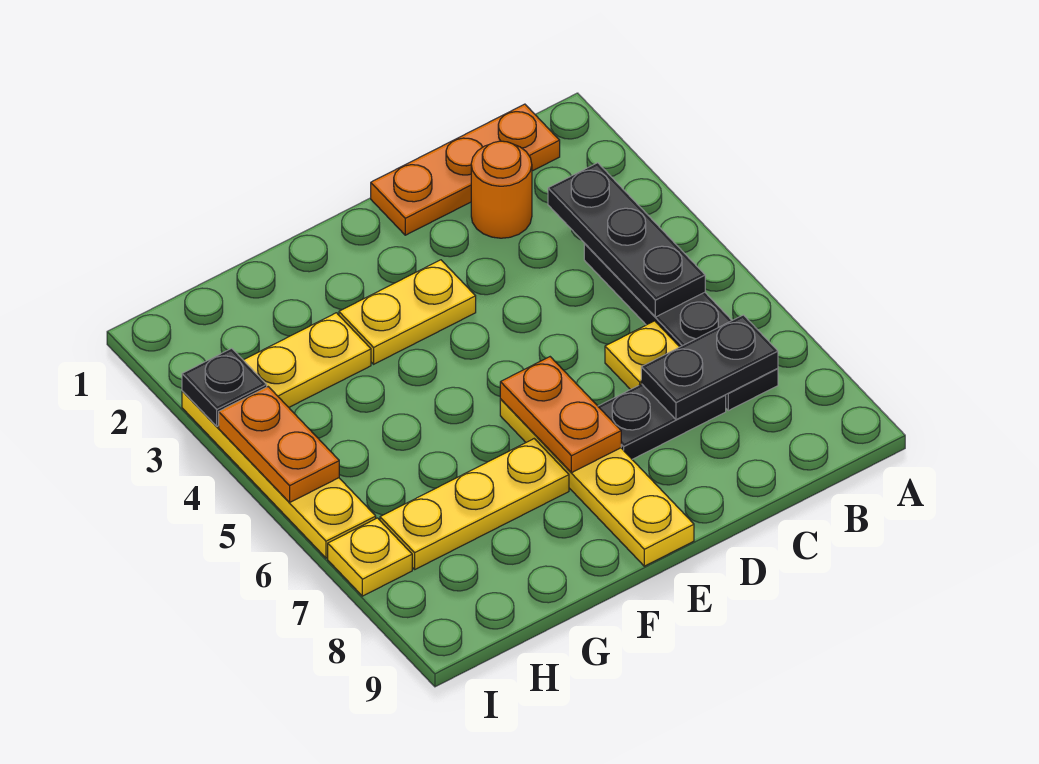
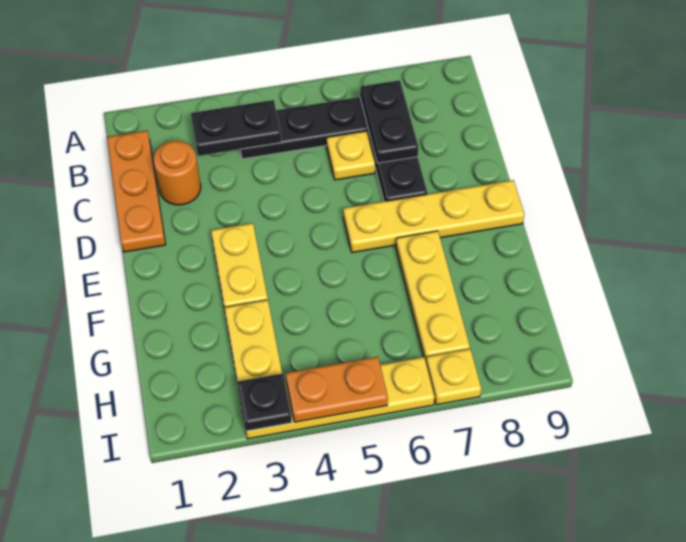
black plate B3:B5 level 2 -> black plate B3:B4 level 2
orange plate E6:E7 level 2 -> none

